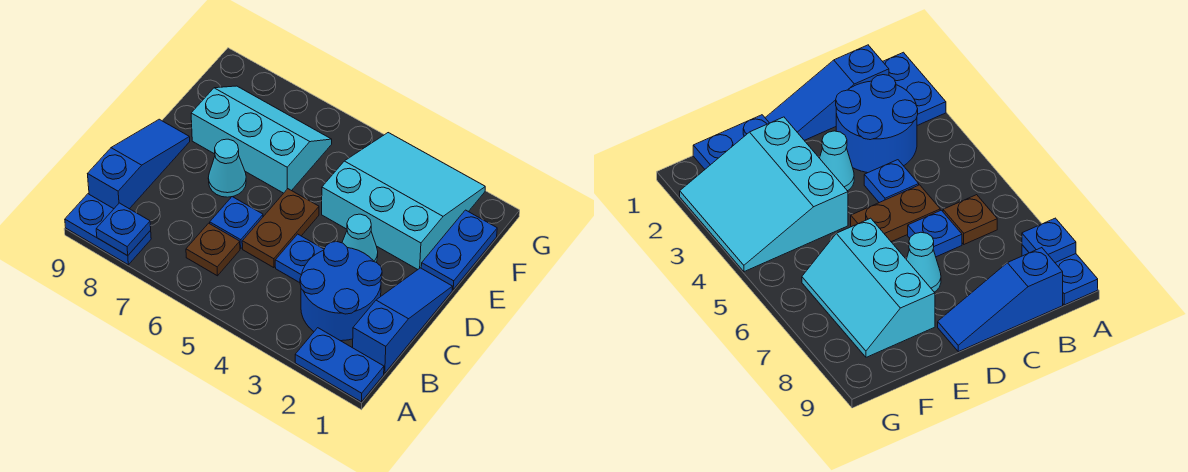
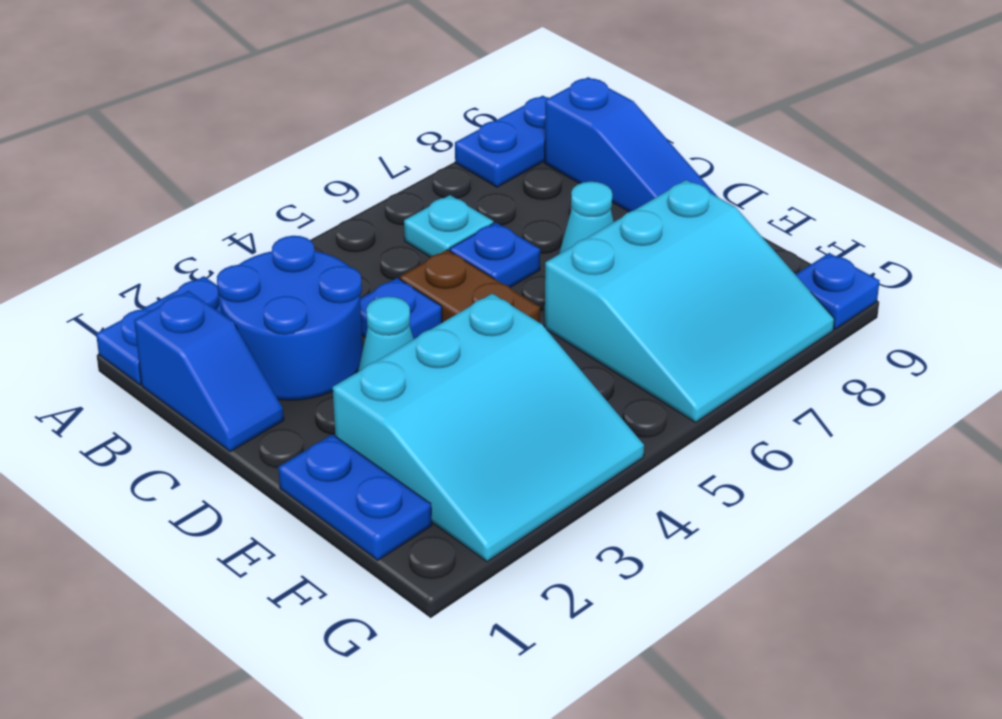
blue plate A8 level 2 -> blue plate G9 level 1
blue slope B1:D1 level 1 top B -> blue slope B1:C1 level 1 top B
brown plate B6 level 1 -> cyan plate B6 level 1
cyan slope E6:F8 level 1 top E -> cyan slope E6:G8 level 1 top E

